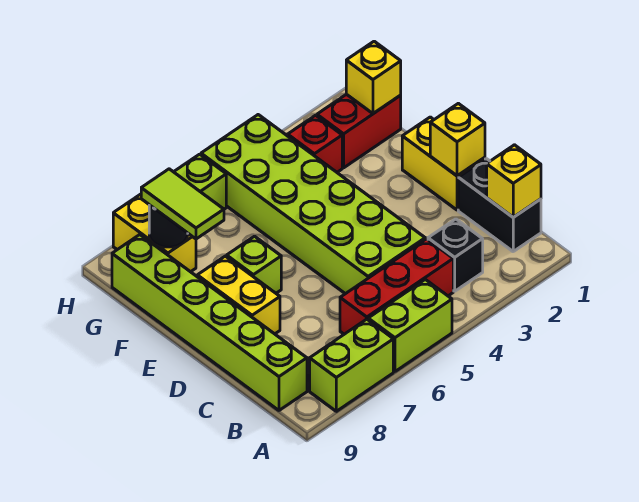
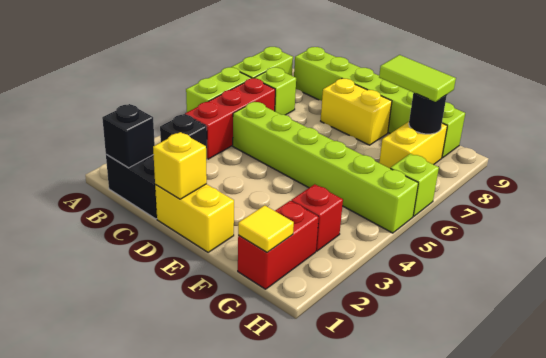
yellow brick B1 level 2 -> black brick B1 level 2
lime brick C4:H5 level 1 -> lime brick C5:H5 level 1
lime brick E7 level 1 -> lime brick B7 level 1
yellow brick G1 level 2 -> yellow tile G1 level 2
yellow brick G8:H8 level 1 -> yellow brick G7:G8 level 1

